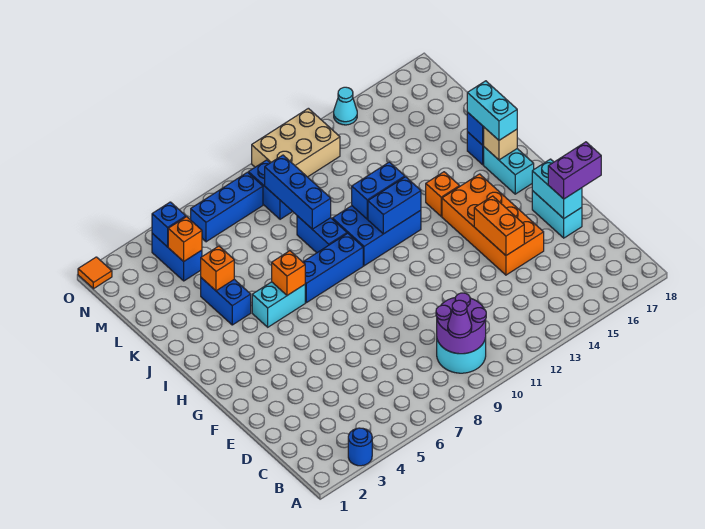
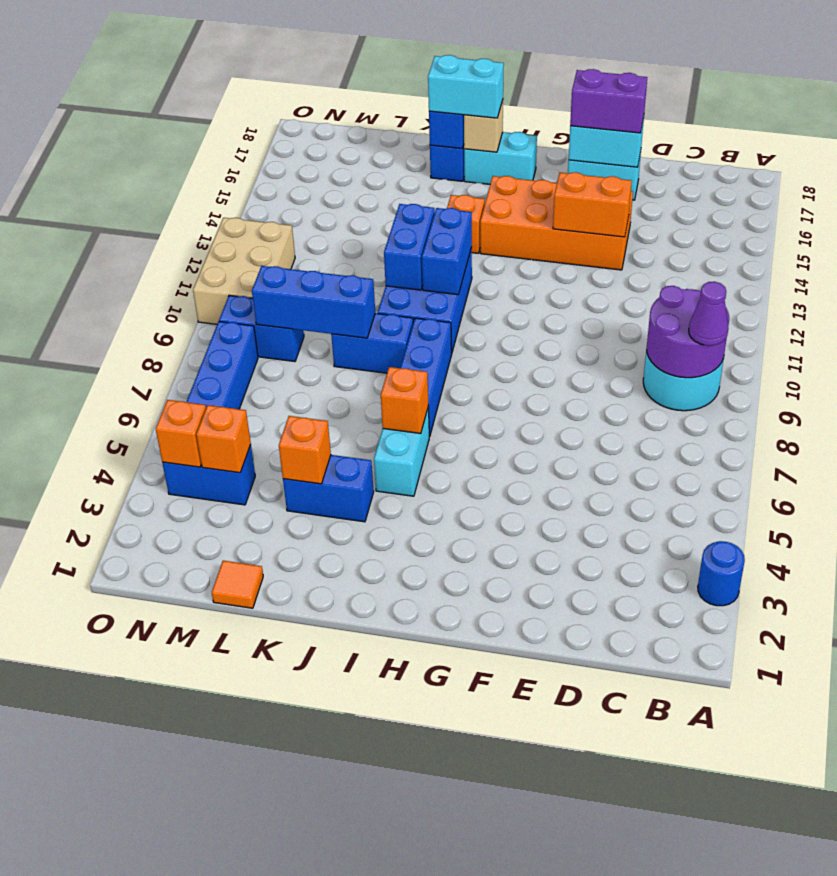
purple brick E17:E18 level 3 -> purple brick E17:F17 level 3
blue brick N4 level 2 -> orange brick N4 level 2
orange tile O1 level 1 -> orange tile L1 level 1
cyan cone O14 level 1 -> none

